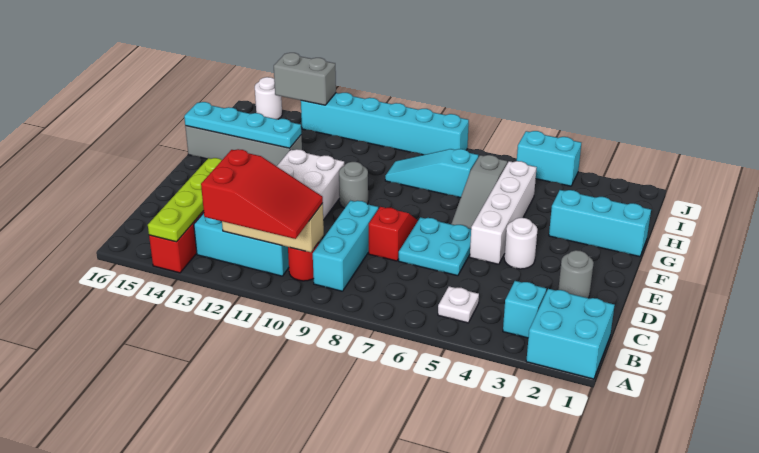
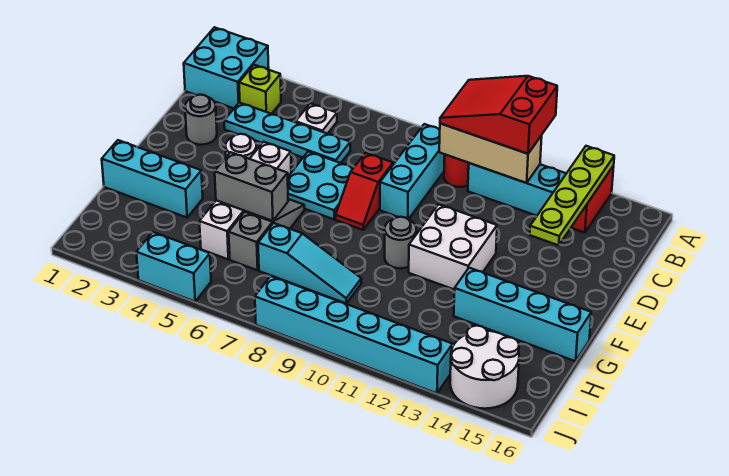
cyan brick B3 level 1 -> lime brick B3 level 1
grey brick G13:G16 level 1 -> cyan brick G13:G16 level 1
cyan plate G13:G16 level 2 -> cyan plate C3:C6 level 1
grey brick J13:J14 level 2 -> grey brick G5:G6 level 2
white round brick J15 level 1 -> white round brick I14:J15 level 1

